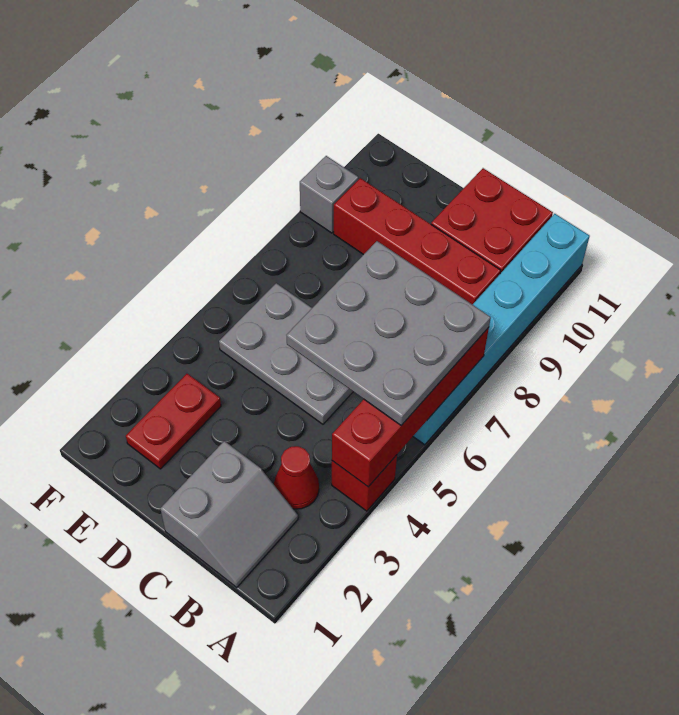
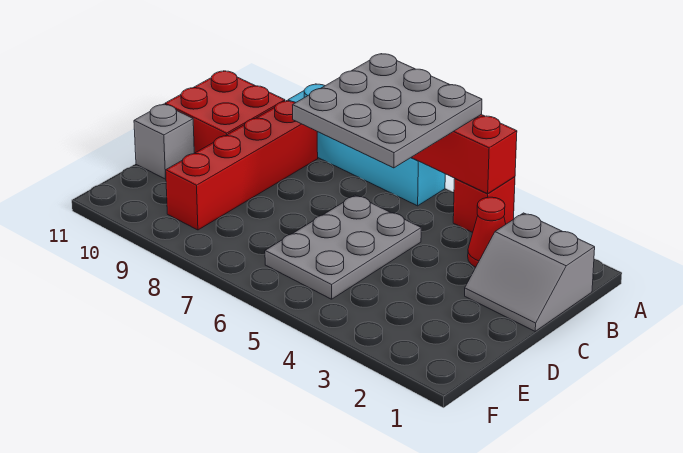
cyan brick A6:A11 level 1 -> cyan brick A6:A9 level 1
grey slope B1:C2 level 1 top C -> grey slope B1:C2 level 1 top B
red plate E2:E3 level 1 -> none
grey brick F9 level 1 -> grey brick D11 level 1

